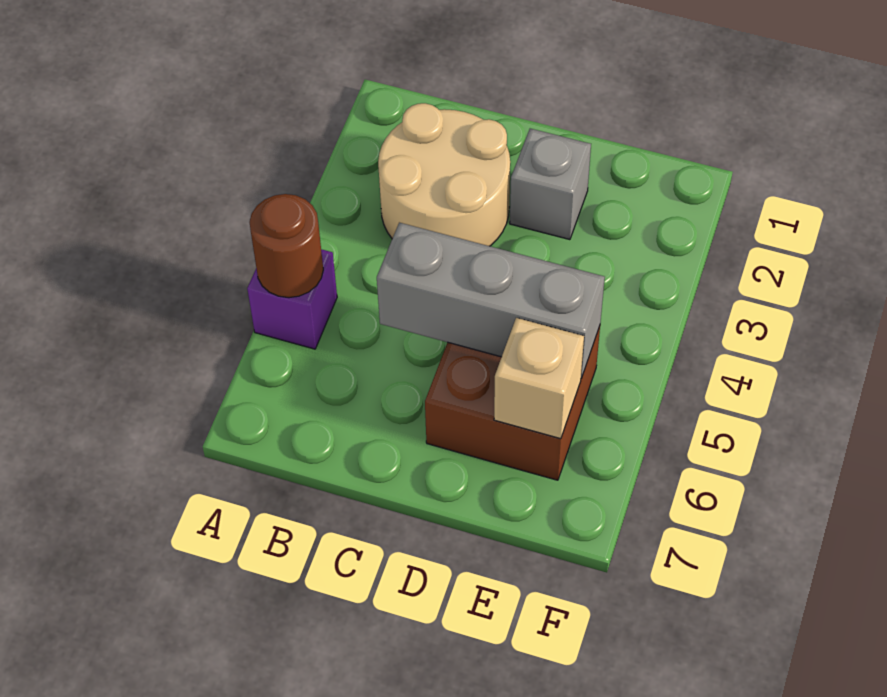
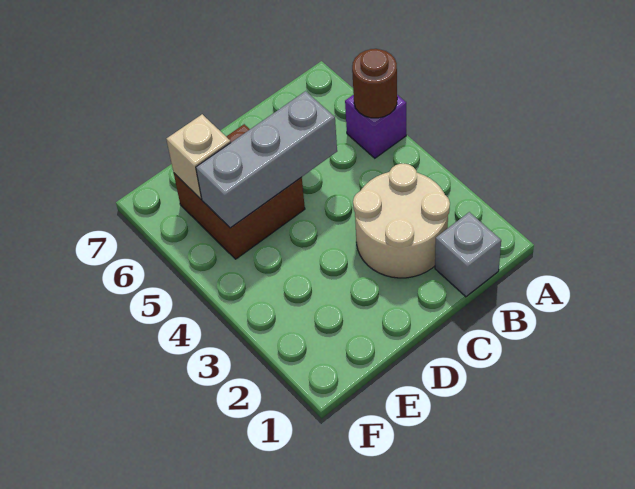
grey brick D2 level 1 -> grey brick B1 level 1

